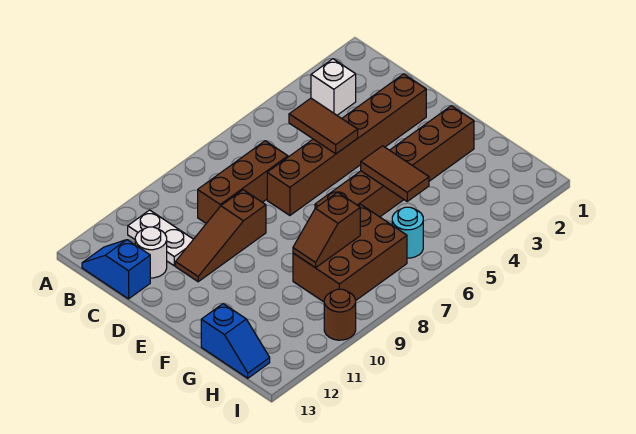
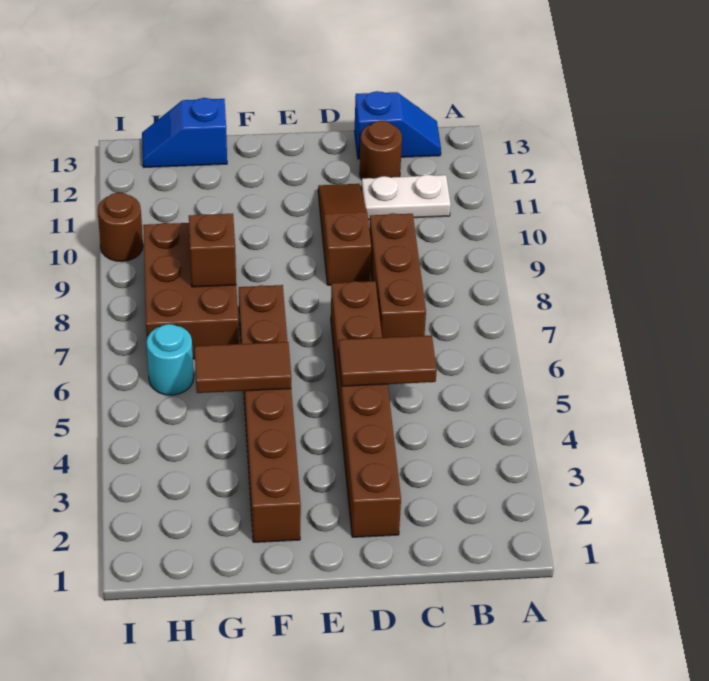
white brick B3 level 1 -> none
white round brick C12 level 1 -> brown round brick C12 level 1

